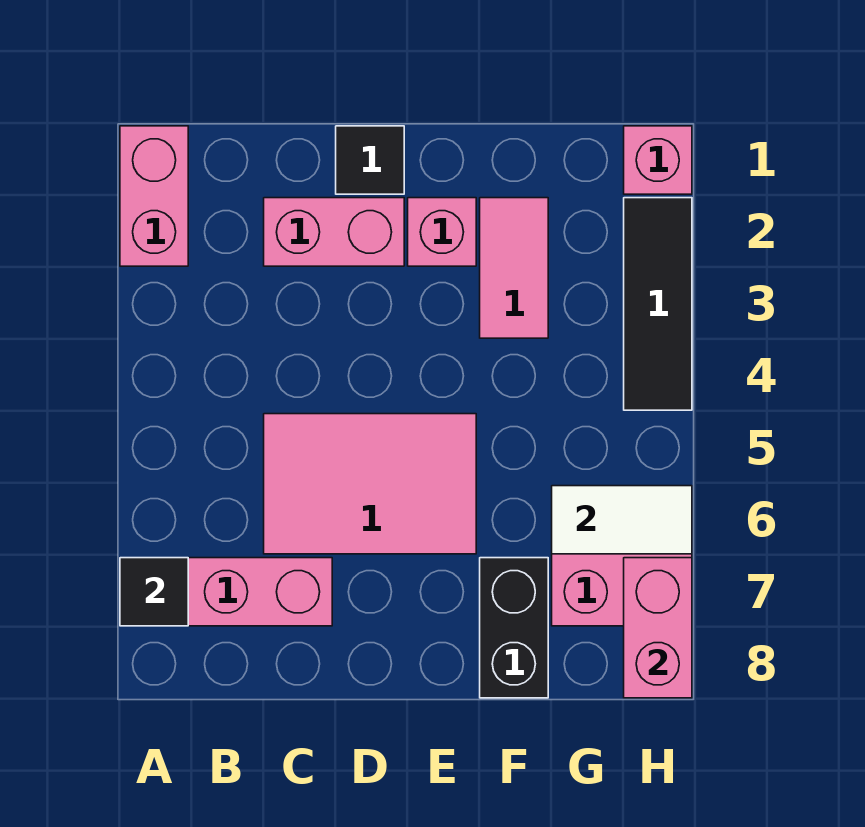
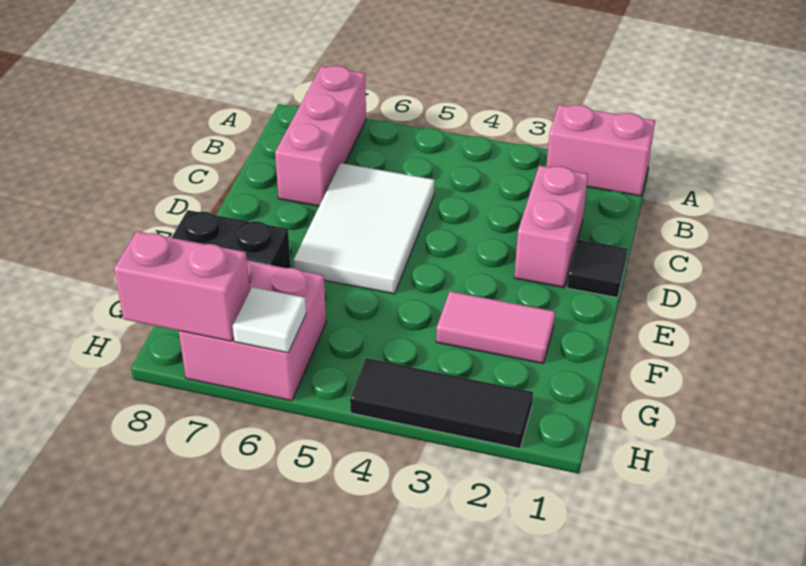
black tile A7 level 2 -> none
pink tile C5:E6 level 1 -> white tile C5:E6 level 1
pink brick E2 level 1 -> none
white tile G6:H6 level 2 -> white tile H6 level 2
pink brick H1 level 1 -> none

